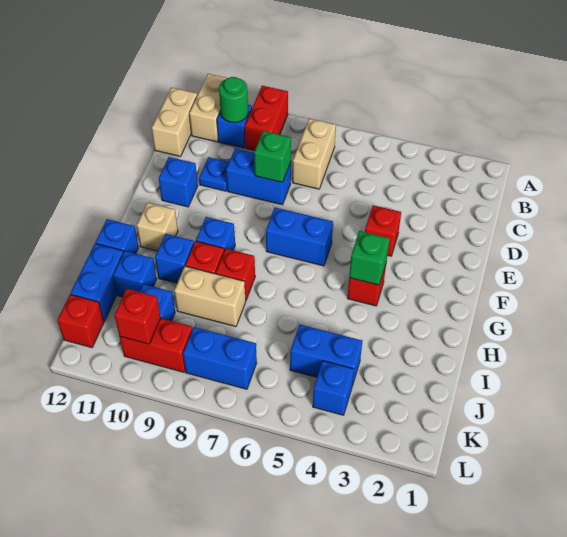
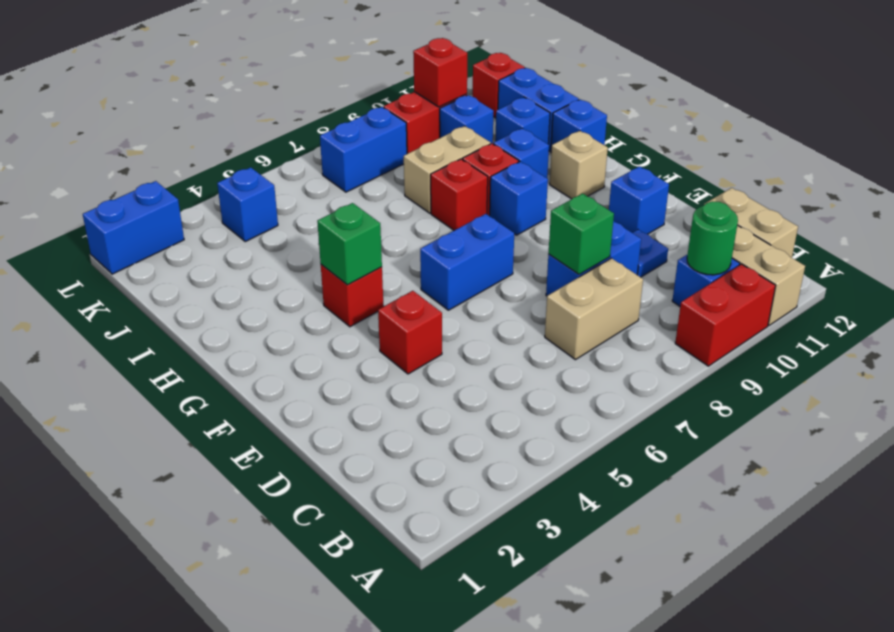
red brick A9:B9 level 1 -> red brick A9:A10 level 1
tan brick B7:C7 level 1 -> tan brick C7:C8 level 1
blue brick J4:J5 level 1 -> blue brick L1:L2 level 1

